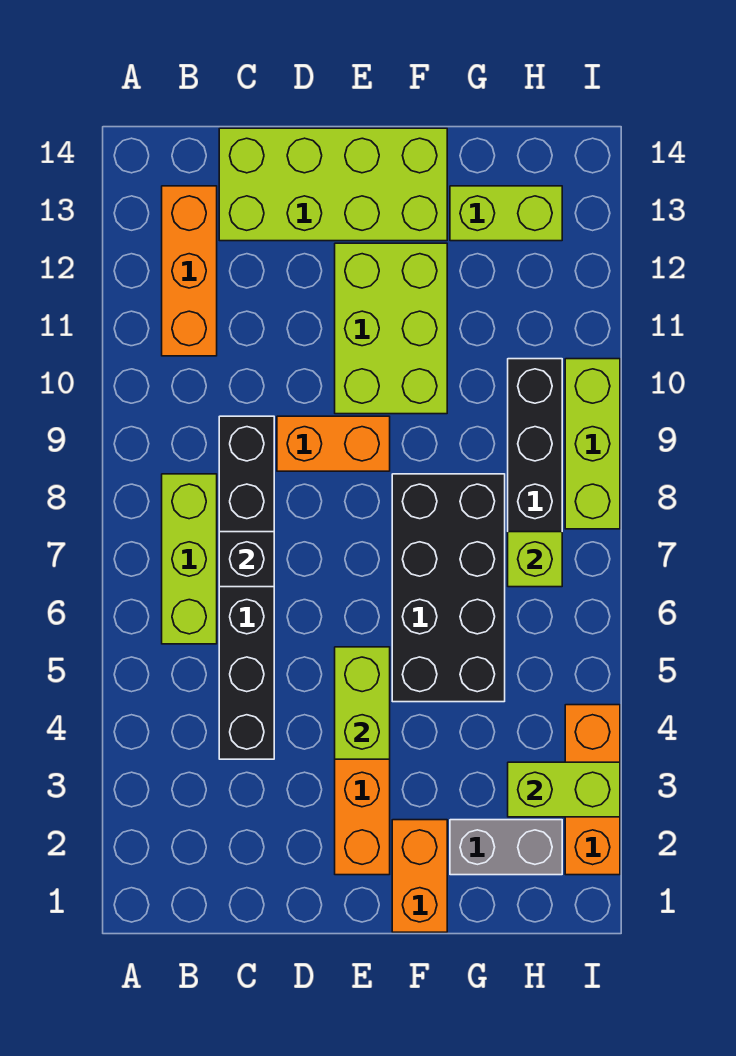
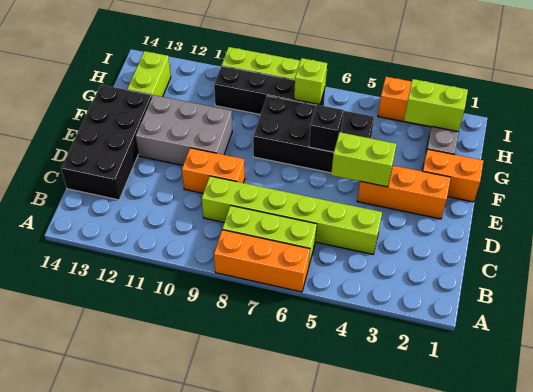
orange brick B11:B13 level 1 -> orange brick A6:A8 level 1
black brick C4:C9 level 1 -> lime brick C4:C9 level 1
black brick C7 level 2 -> black brick F6 level 2
lime brick C13:F14 level 1 -> black brick C13:F14 level 1
orange brick D9:E9 level 1 -> orange brick D9:D10 level 1
lime brick E10:F12 level 1 -> grey brick E10:F12 level 1
lime brick H3:I3 level 2 -> lime brick H2:H3 level 2

